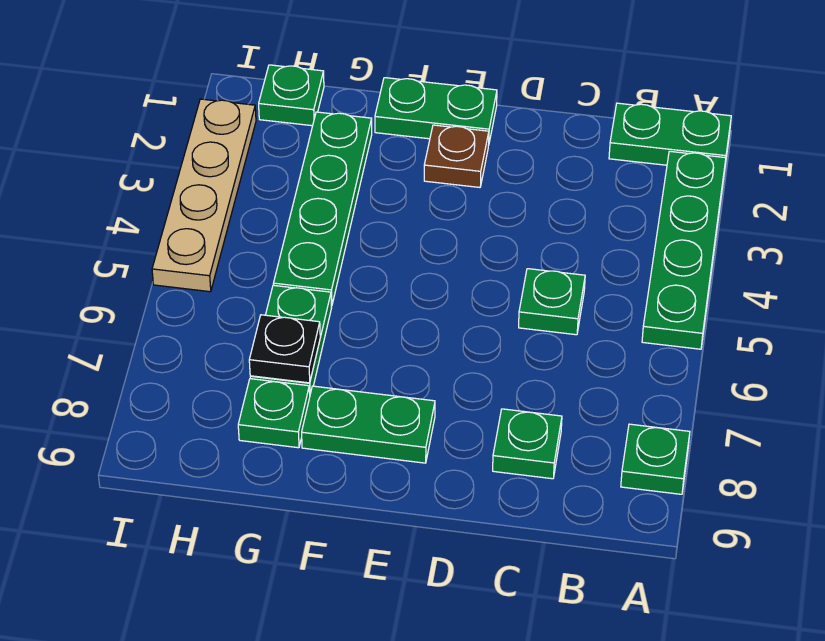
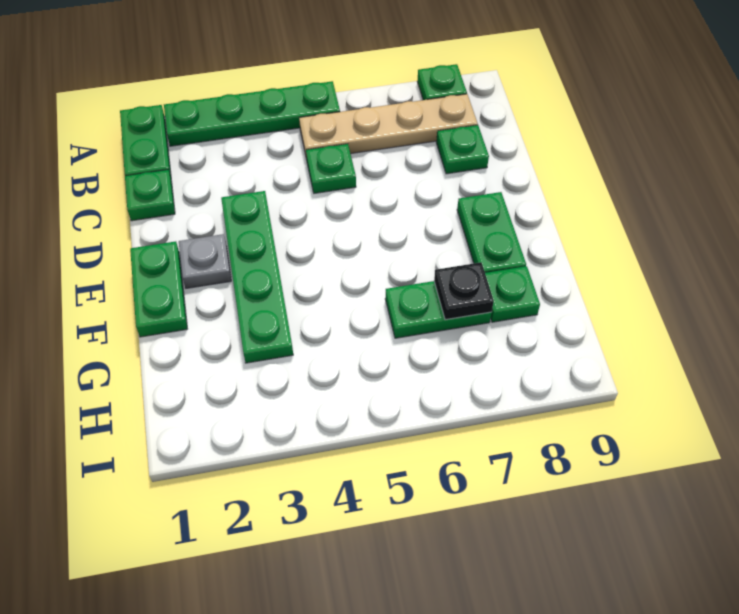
brown plate E2 level 1 -> grey plate E2 level 1
green plate G2:G5 level 1 -> green plate D3:G3 level 1
green plate H1 level 1 -> green plate C1 level 1
tan plate I2:I5 level 1 -> tan plate B5:B8 level 1

